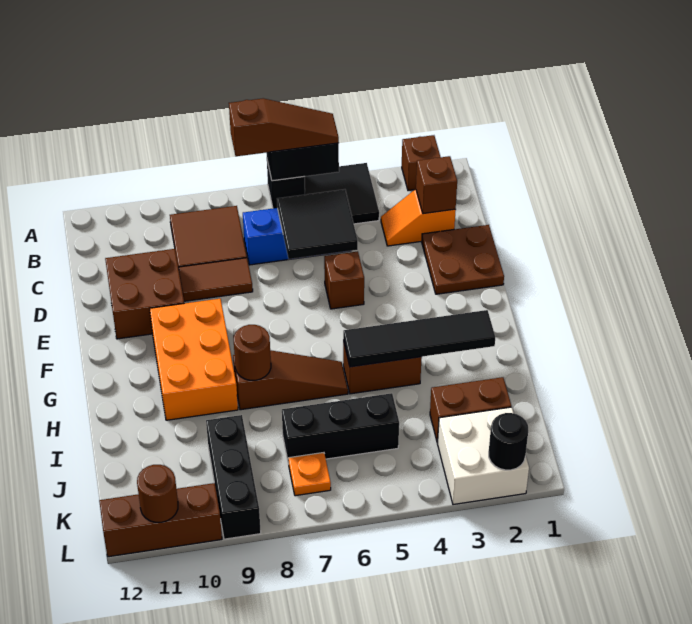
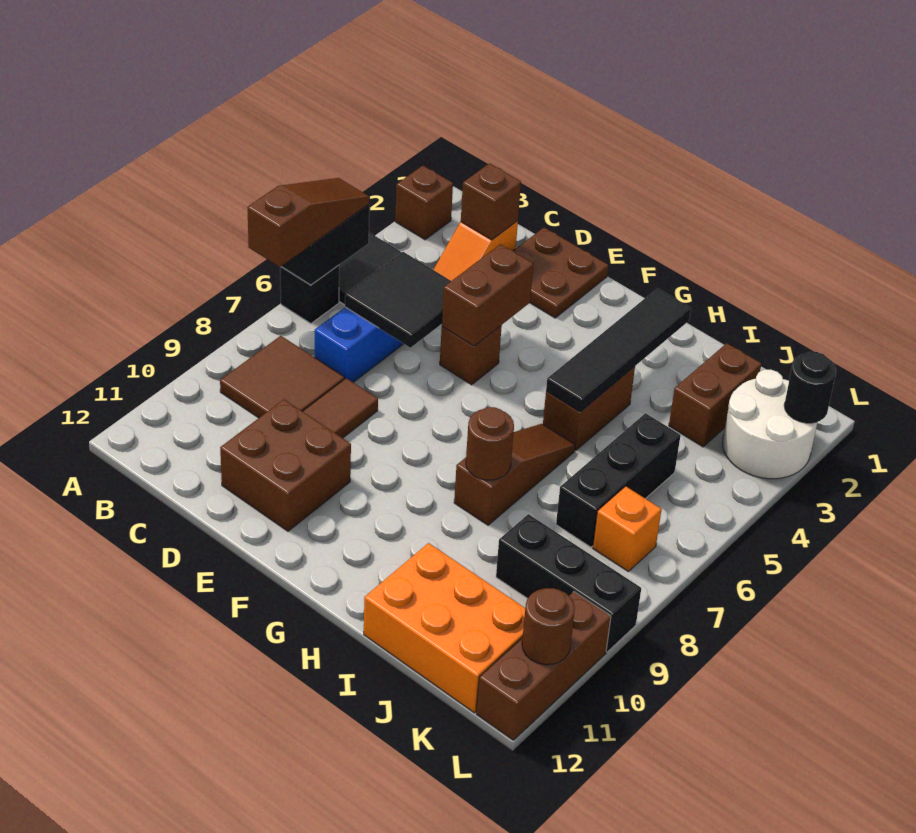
none -> brown brick E4:E5 level 2
orange brick F9:H10 level 1 -> orange brick I11:K12 level 1
white brick K2:L3 level 1 -> white round brick K2:L3 level 1
orange plate K7 level 1 -> orange brick K7 level 1

